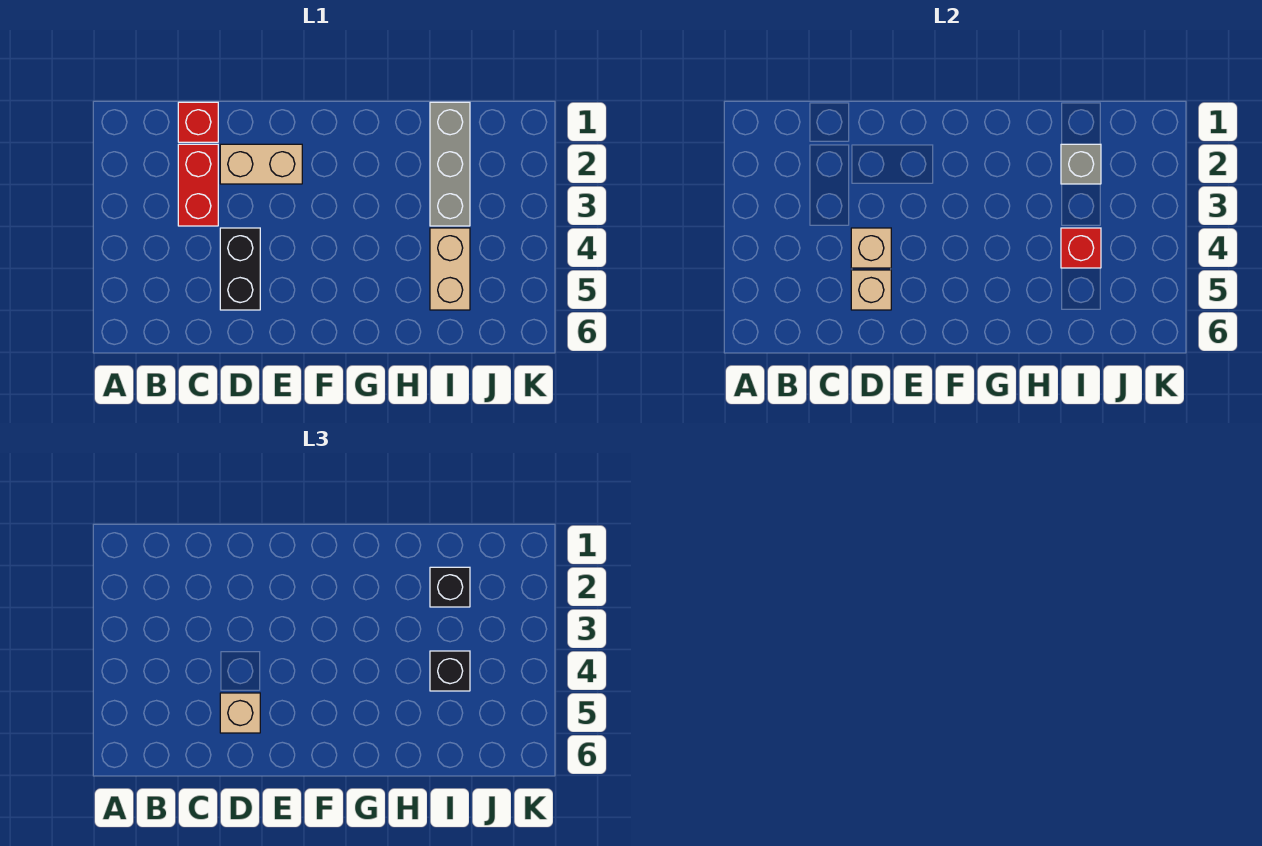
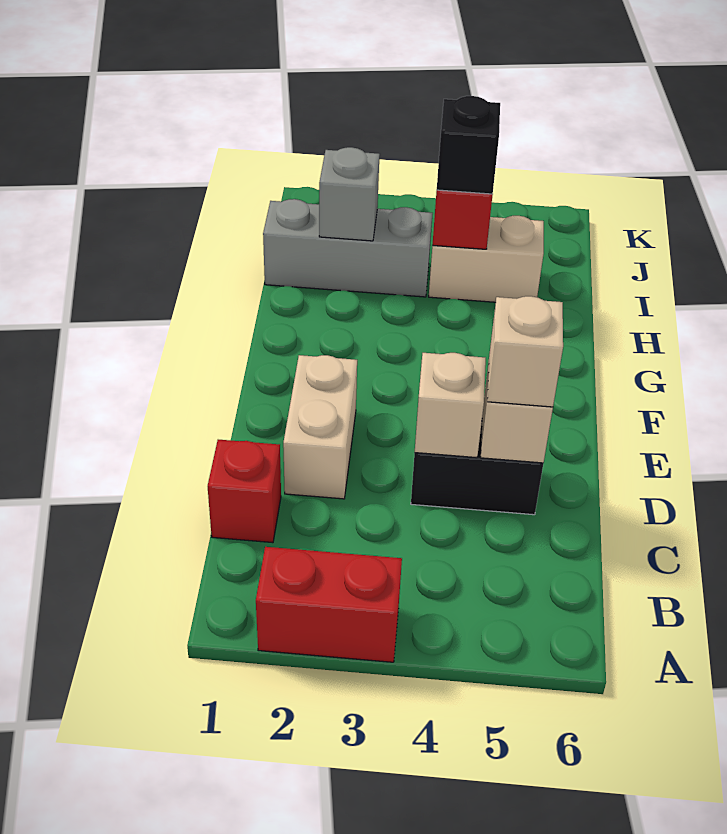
red brick C2:C3 level 1 -> red brick A2:A3 level 1
black brick I2 level 3 -> none

